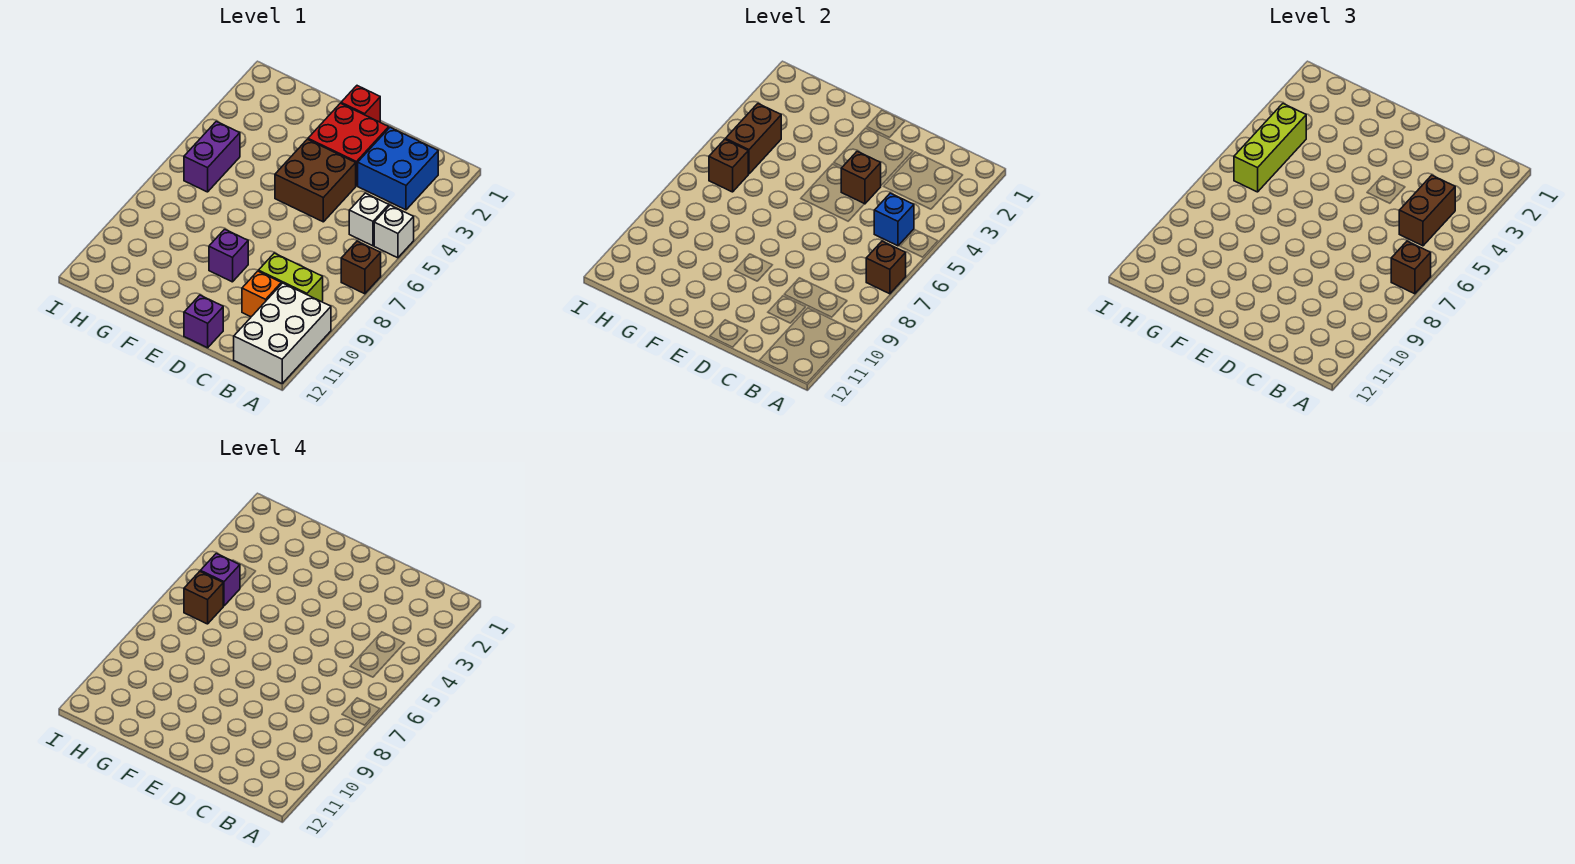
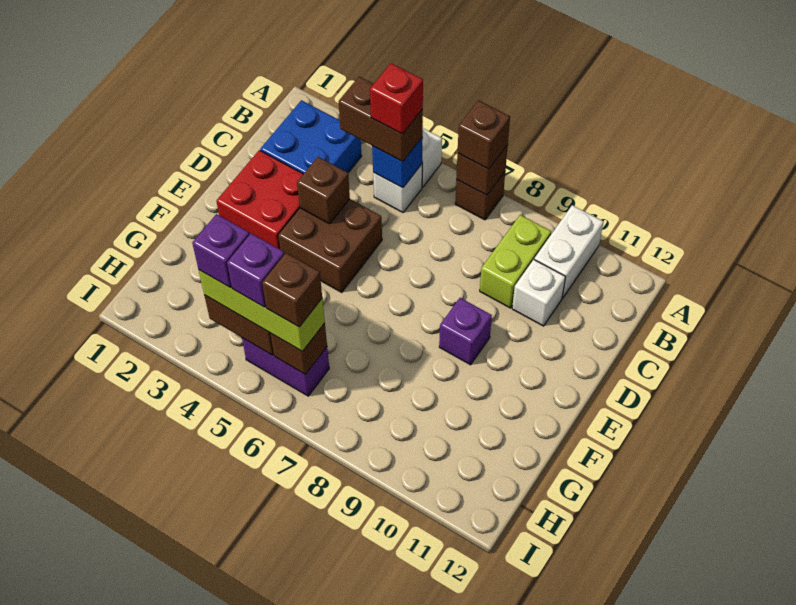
white brick A10:B12 level 1 -> white brick A10:B10 level 1
orange brick C10 level 1 -> white brick C10 level 1
purple brick D12 level 1 -> purple brick H4 level 4
red brick E1 level 1 -> red brick B5 level 4

